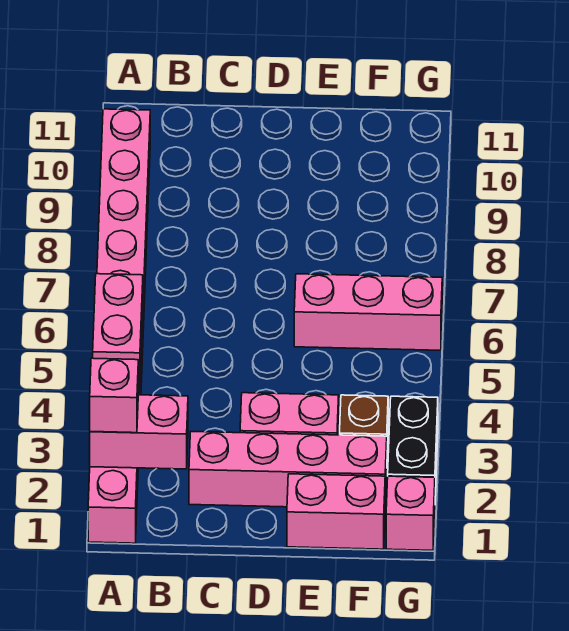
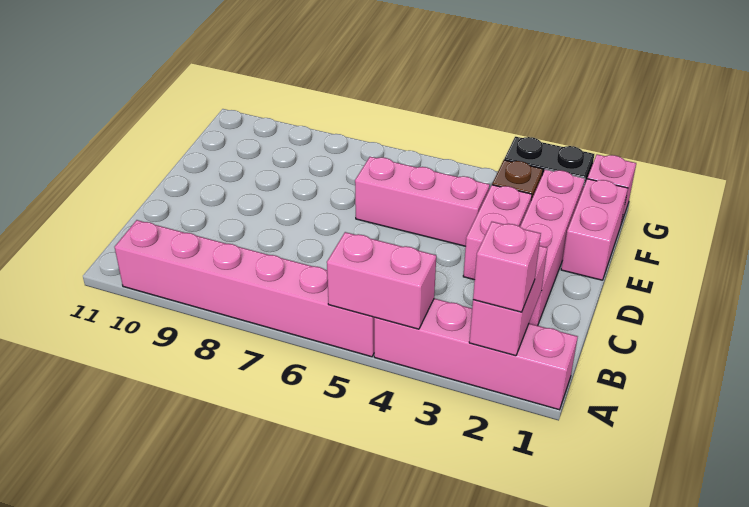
pink brick E6:G6 level 1 -> pink brick E4:E6 level 1

